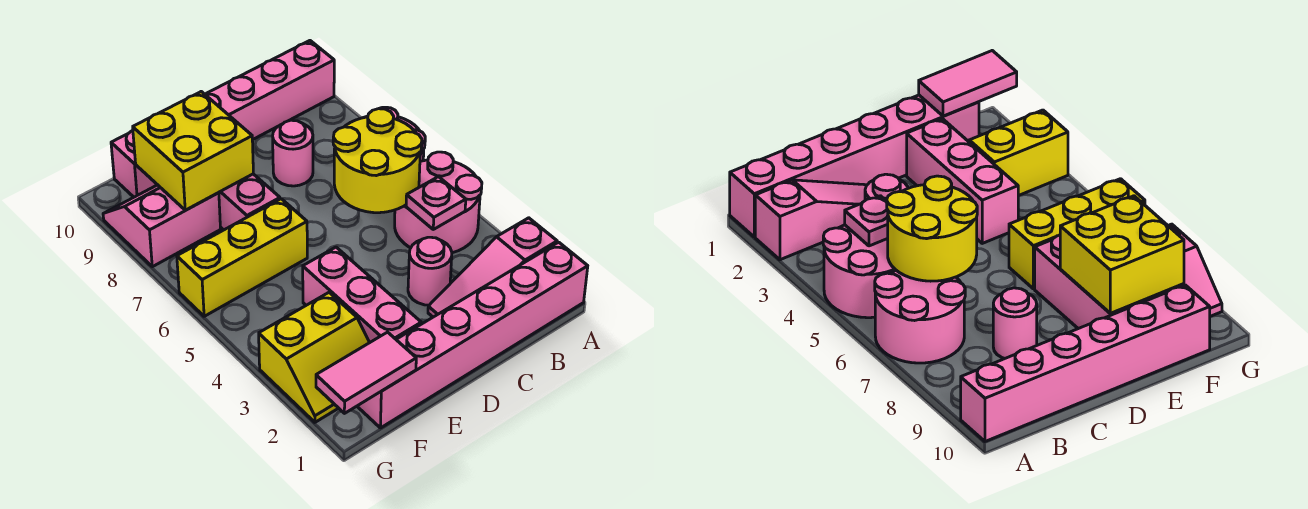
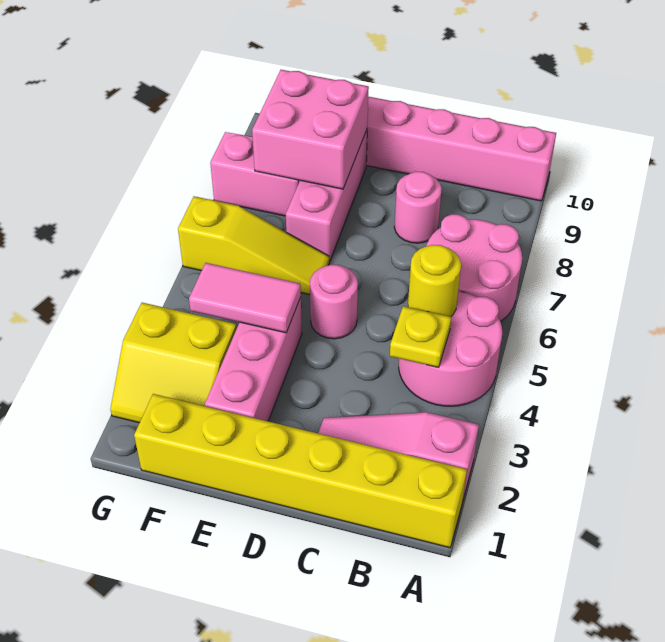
pink brick A1:F1 level 1 -> yellow brick A1:F1 level 1
pink plate B4 level 2 -> yellow plate B4 level 2
yellow round brick B5:C6 level 2 -> yellow round brick B5 level 2
pink round brick C3 level 1 -> pink round brick D5 level 1
yellow brick E6:G6 level 1 -> yellow slope E6:G6 level 1 top G
yellow brick E8:F9 level 2 -> pink brick E8:F9 level 2
pink tile F1:G1 level 2 -> pink tile E4:F4 level 2

